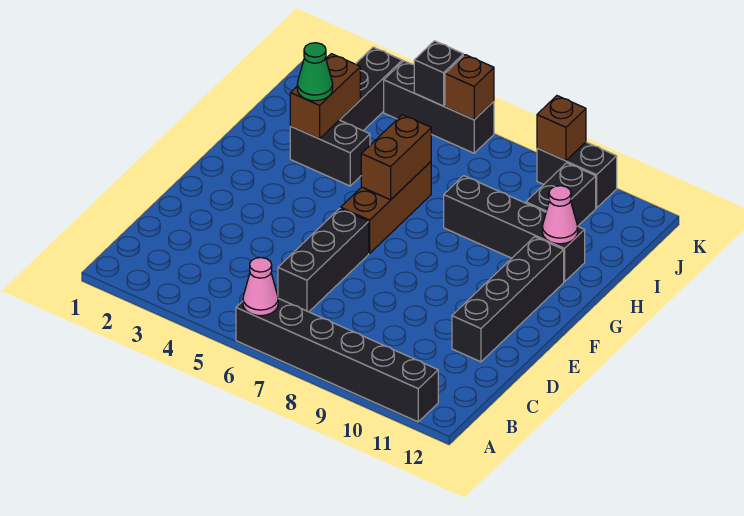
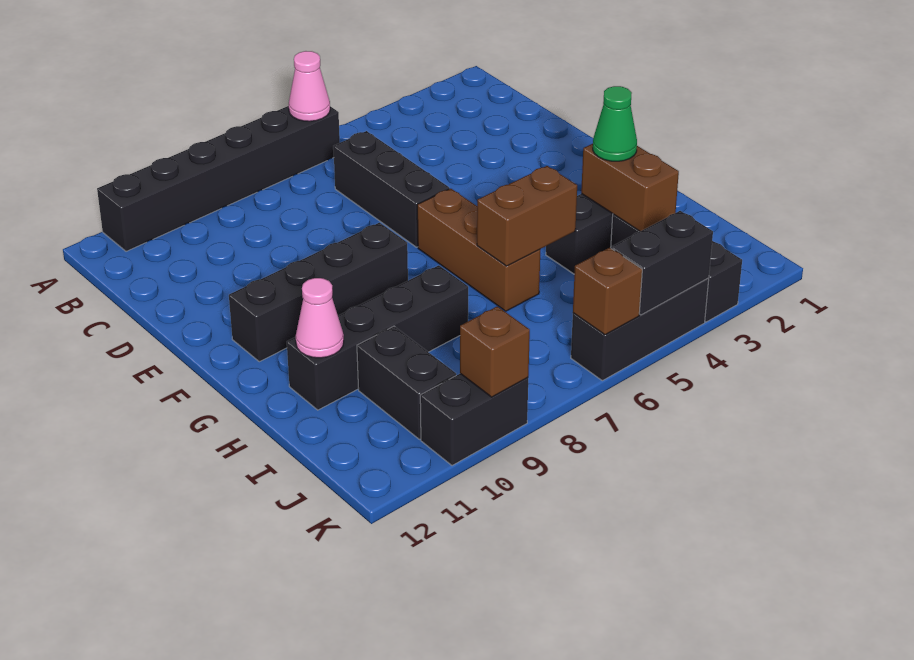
black brick D11:G11 level 1 -> black brick F8:F11 level 1
brown brick G6:H6 level 2 -> brown brick H5:H6 level 2
black brick K5 level 2 -> black brick K4:K5 level 2

